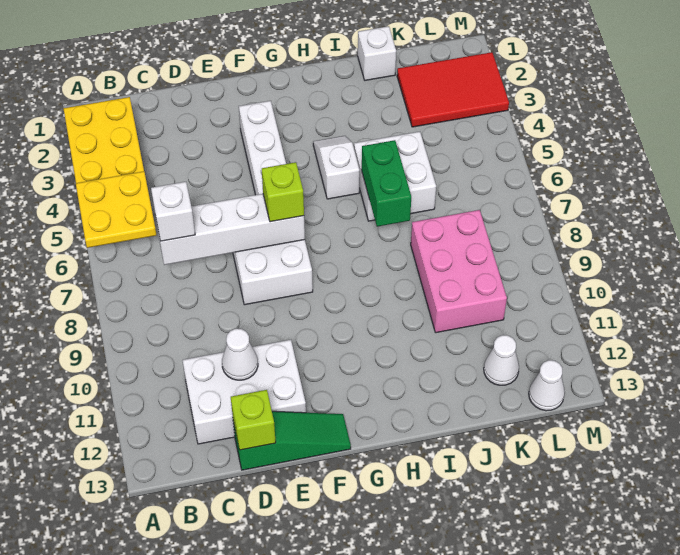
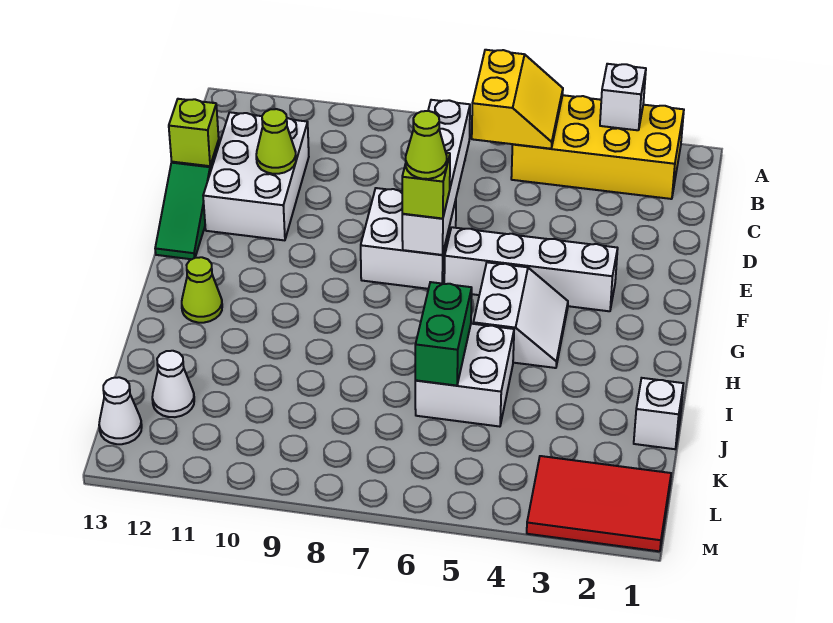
yellow plate A5:B6 level 2 -> yellow slope A5:B6 level 2 top 6
white brick C7 level 3 -> white brick A3 level 2
white cone D11 level 2 -> lime cone D11 level 2
none -> lime cone F7 level 4
white slope H4:H5 level 1 top 5 -> white slope G4:H5 level 1 top 5
none -> lime cone H12 level 1
green brick I6:I7 level 2 -> green brick I6:J6 level 2
pink brick J8:K10 level 1 -> none
red tile K2:M3 level 1 -> red tile L1:M3 level 1

